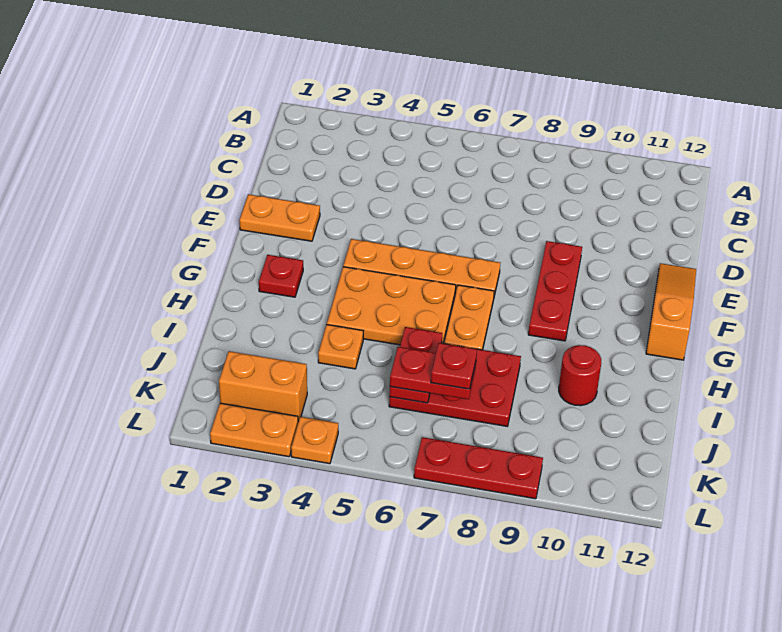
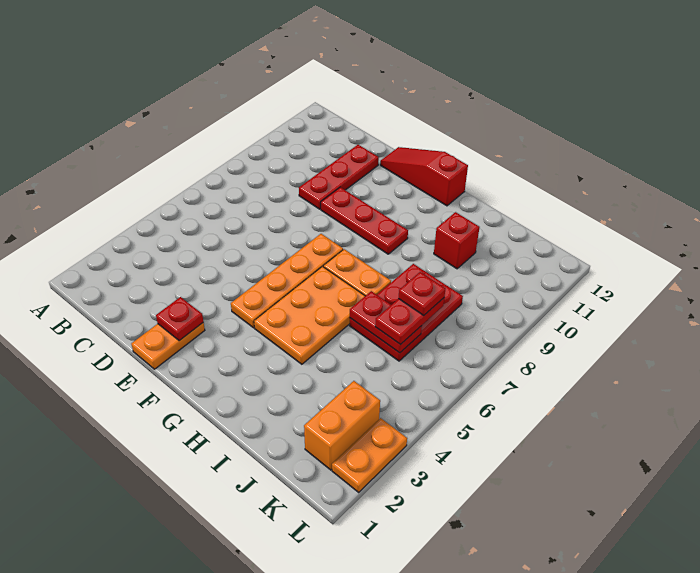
orange slope E12:G12 level 1 top G -> red slope E12:G12 level 1 top G
red plate G2 level 1 -> red plate E2 level 2
orange plate I4 level 1 -> none
red round brick I10 level 1 -> red brick I10 level 1
orange plate L4 level 1 -> none
red plate L7:L9 level 1 -> red plate D9:D11 level 1

